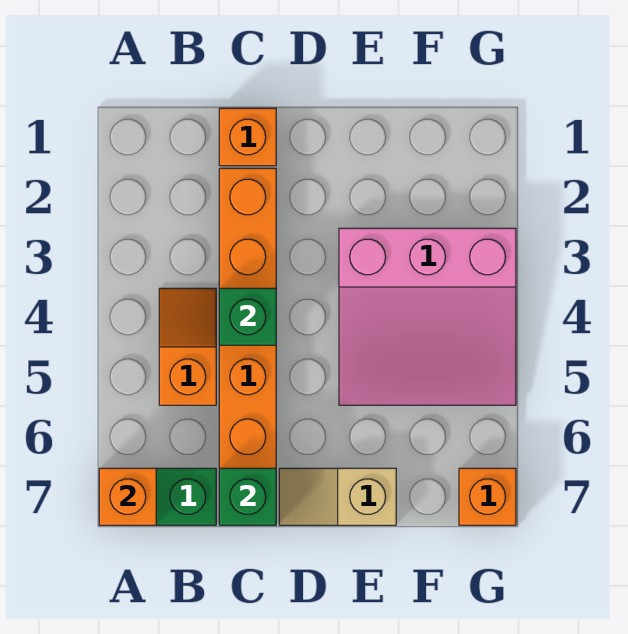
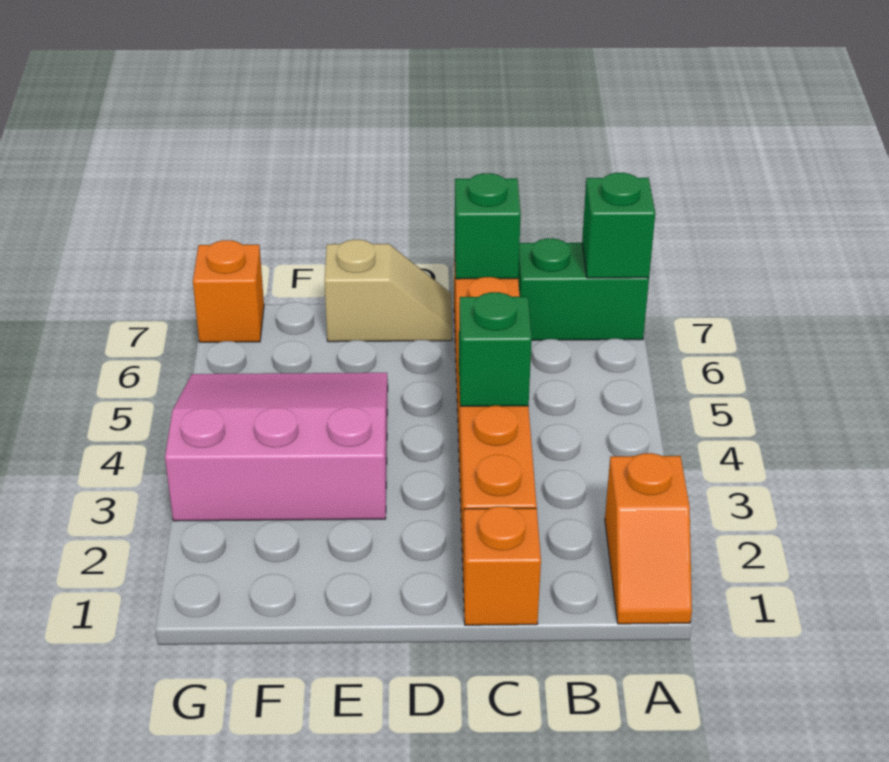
orange brick A7 level 2 -> green brick A7 level 2
orange slope B4:B5 level 1 top 5 -> orange slope A1:A2 level 1 top 2

